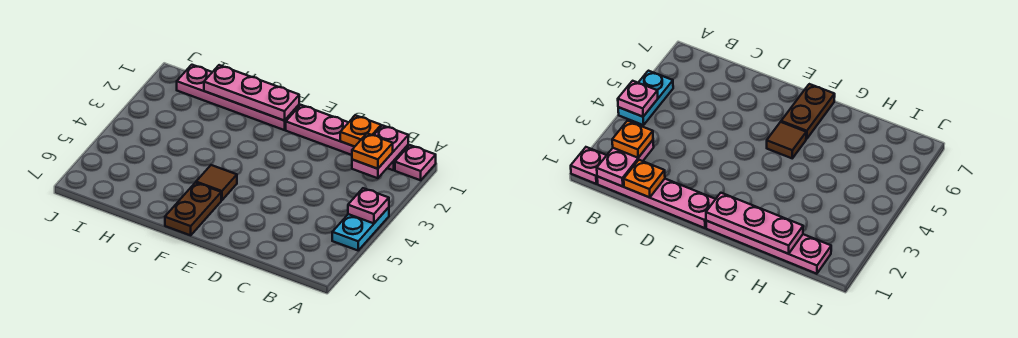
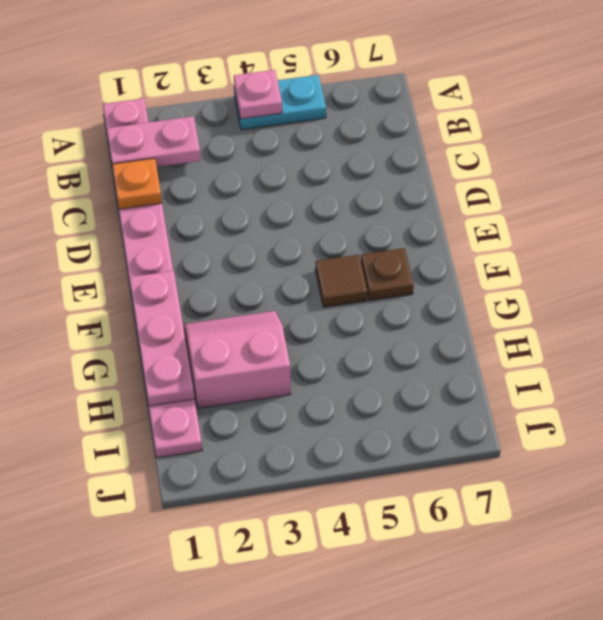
orange plate B2 level 3 -> none
brown plate F6:F7 level 1 -> brown plate F6 level 1
none -> pink slope G2:H3 level 1 top H

